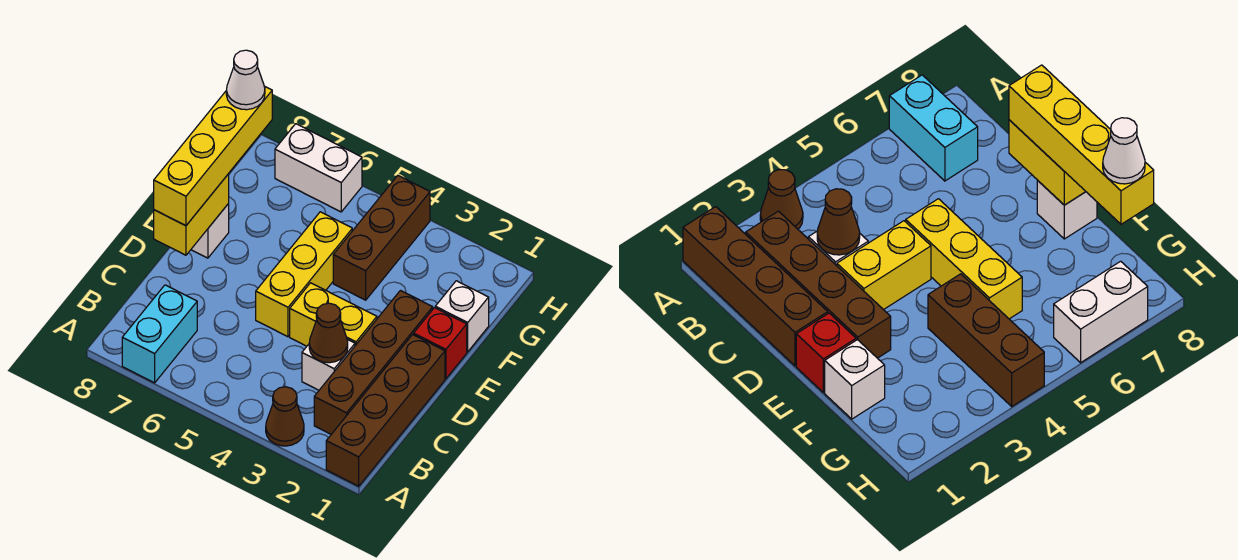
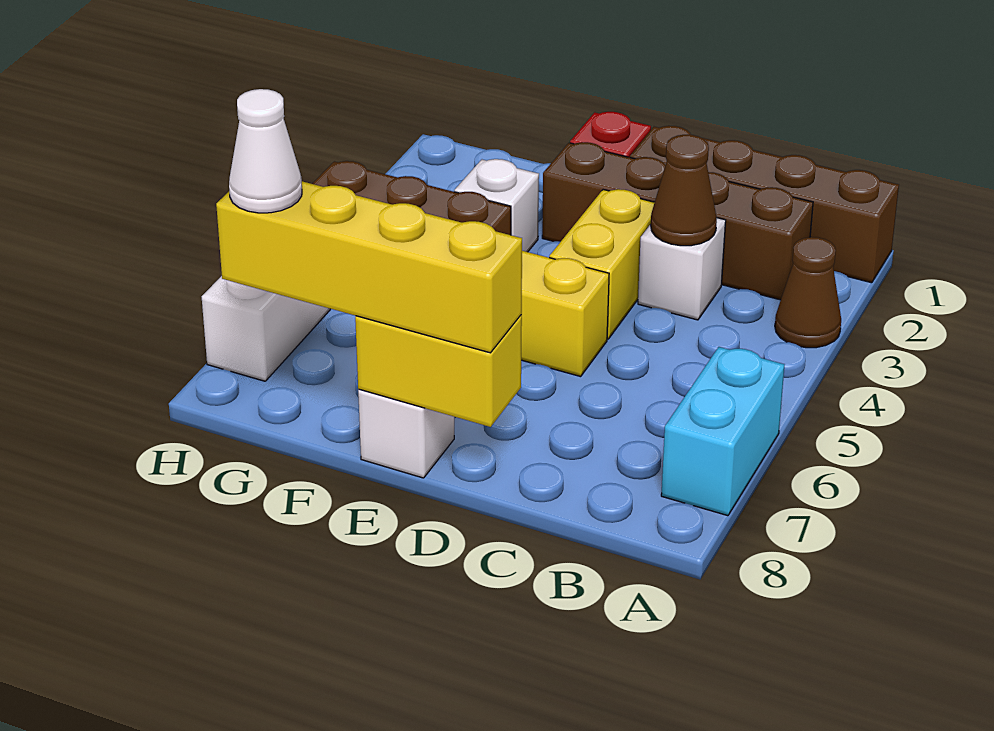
cyan brick A7:B7 level 1 -> cyan brick A6:A7 level 1
white brick F1 level 1 -> white brick F3 level 1

